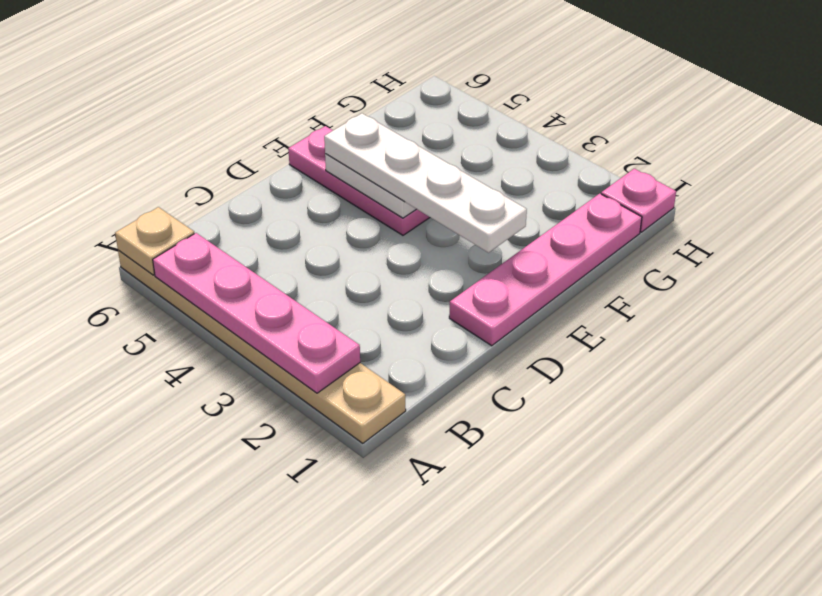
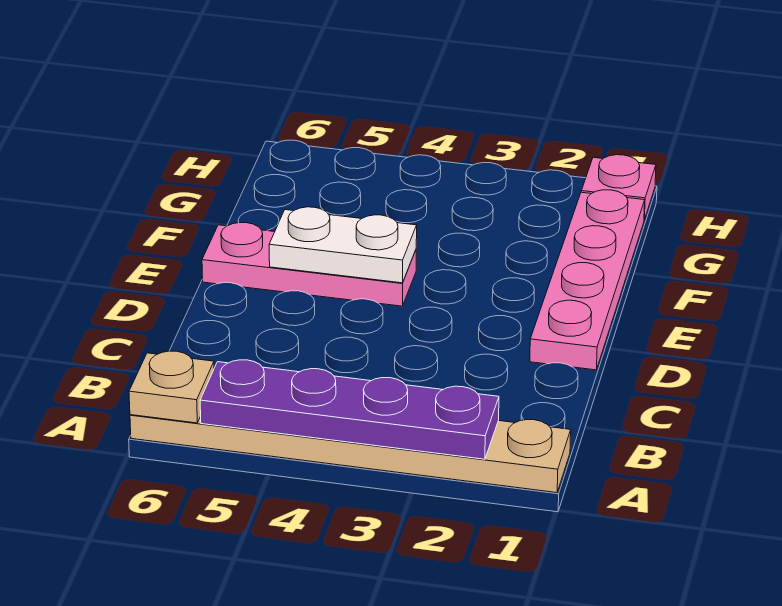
pink plate A2:A5 level 2 -> purple plate A2:A5 level 2
white plate E2:E5 level 3 -> none

